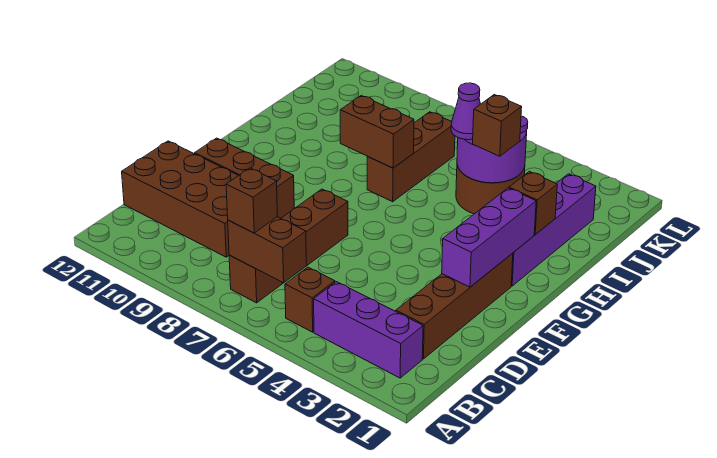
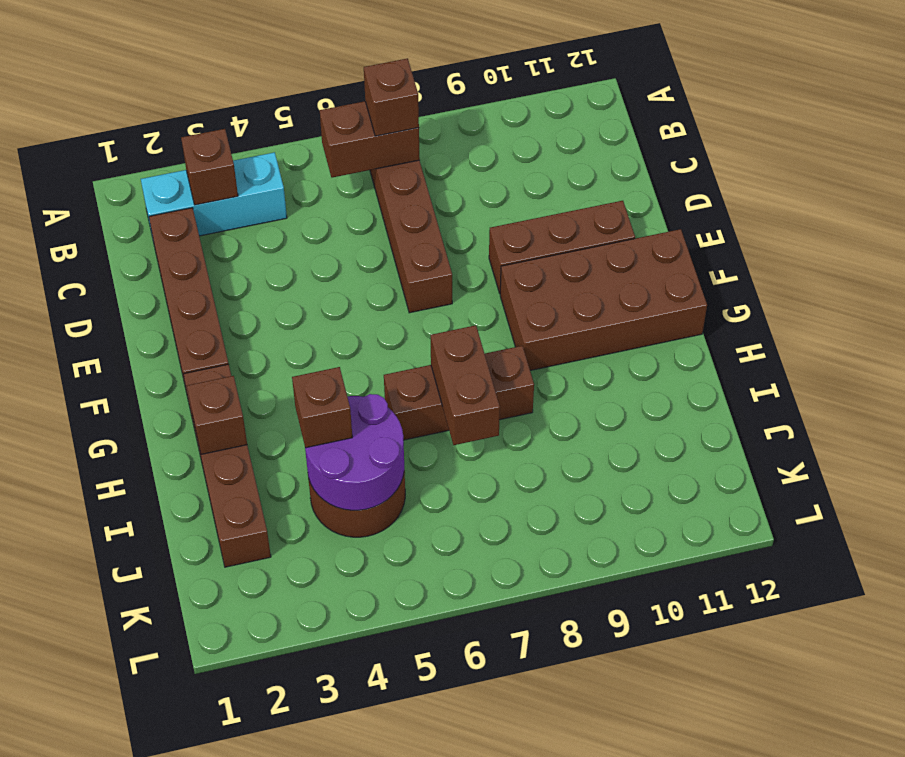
purple brick B2:B4 level 1 -> cyan brick B2:B4 level 1
brown brick B5 level 1 -> brown brick B3 level 2
brown brick C9:D12 level 1 -> brown brick F9:G12 level 1
purple brick E2:G2 level 2 -> none
purple brick G2:J2 level 1 -> brown brick G2:J2 level 1
brown brick H7:J7 level 1 -> brown brick H6:H8 level 1
brown brick H7:H8 level 2 -> brown brick H7:I7 level 2
purple cone I5 level 3 -> none

